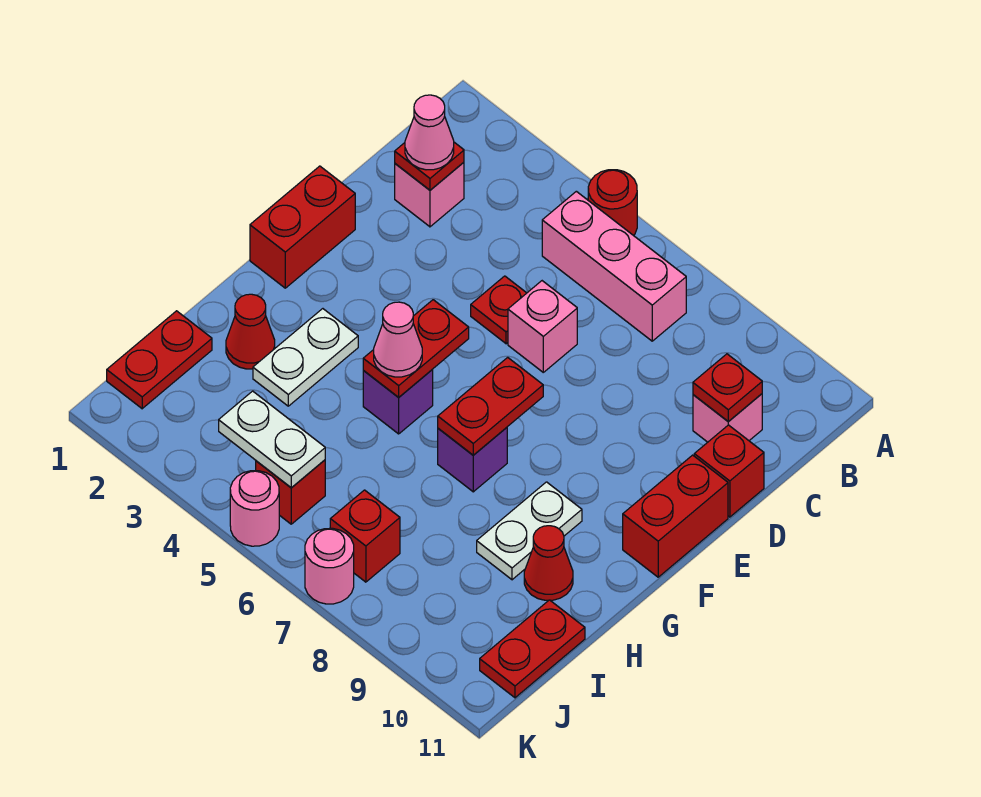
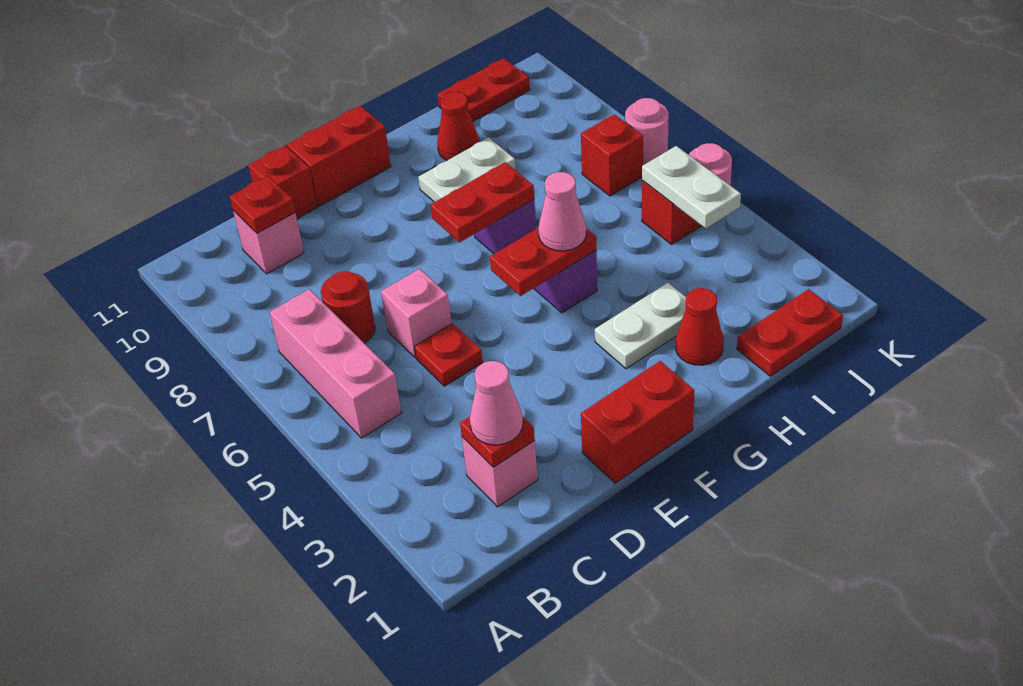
red round brick A5 level 1 -> red round brick C7 level 1

